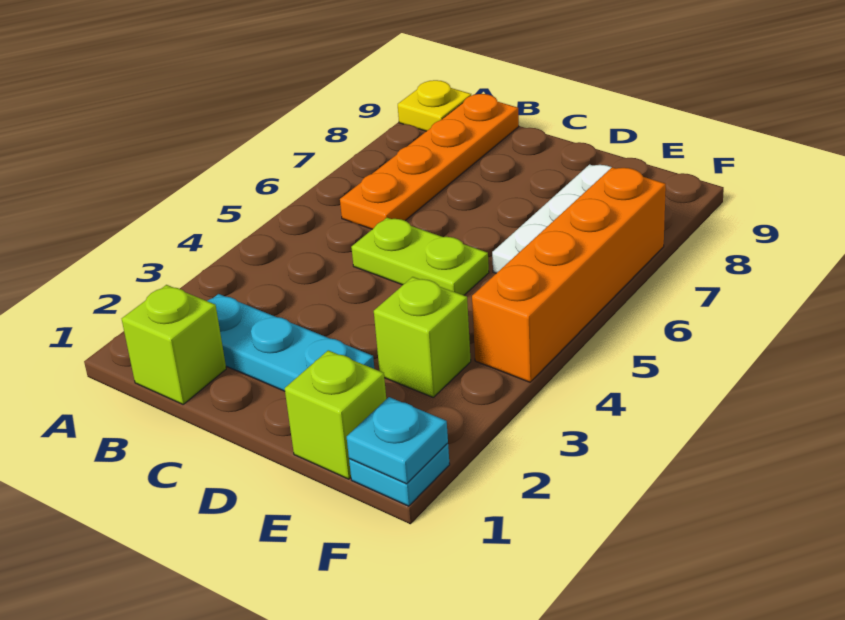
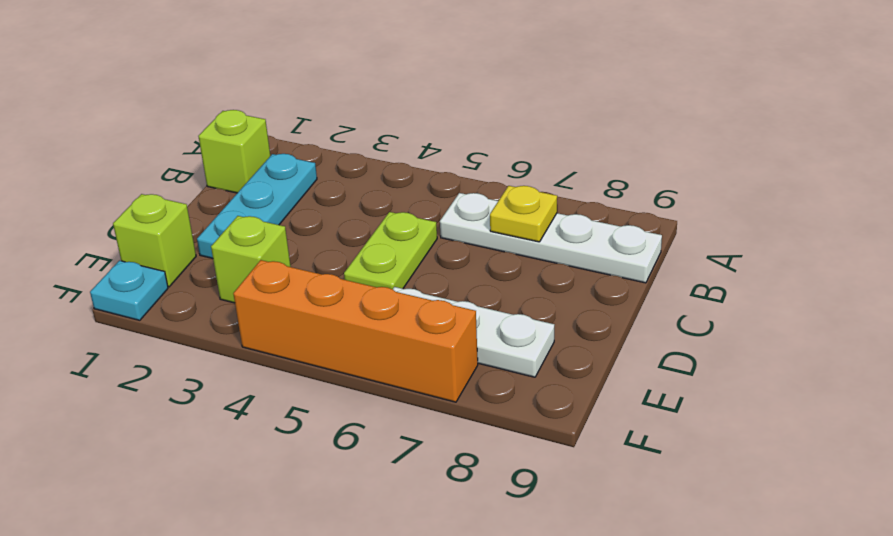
yellow plate A9 level 1 -> yellow plate B7 level 2
orange plate B6:B9 level 1 -> white plate B6:B9 level 1
cyan plate F1 level 2 -> none

